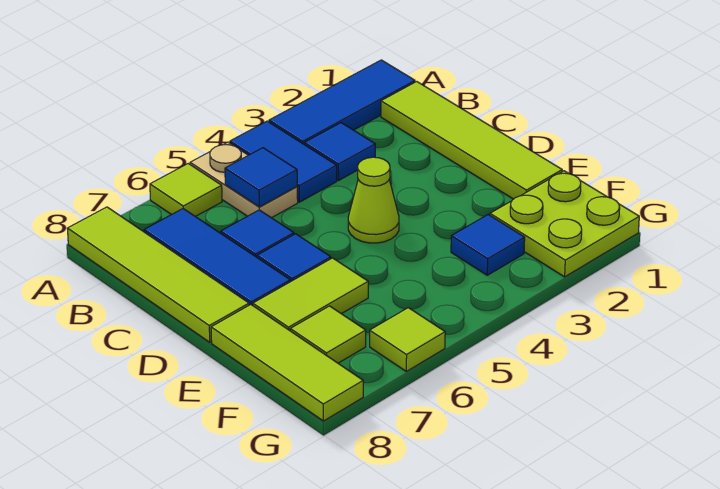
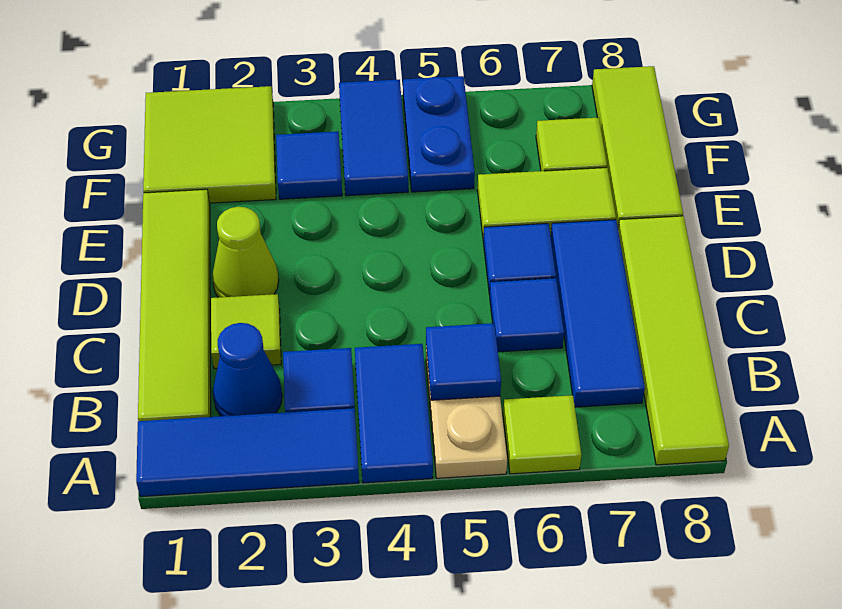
none -> blue cone B2 level 1
lime cone D4 level 1 -> lime cone D2 level 1
lime plate F1:G2 level 1 -> lime tile F1:G2 level 1
none -> blue tile F4:G4 level 1
none -> blue plate F5:G5 level 1
lime tile G6 level 1 -> lime tile C2 level 1

